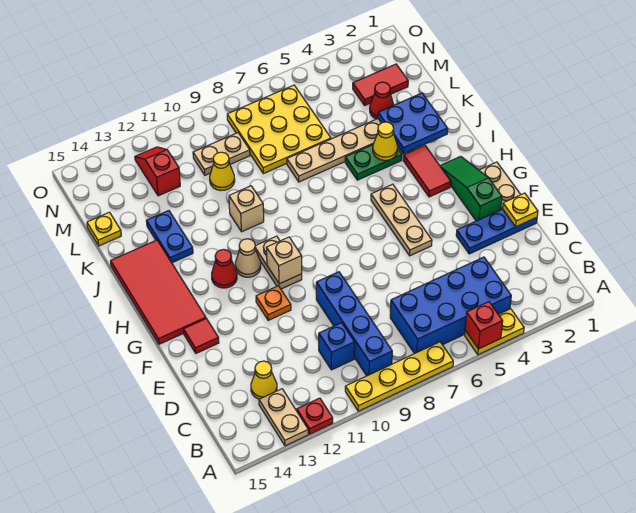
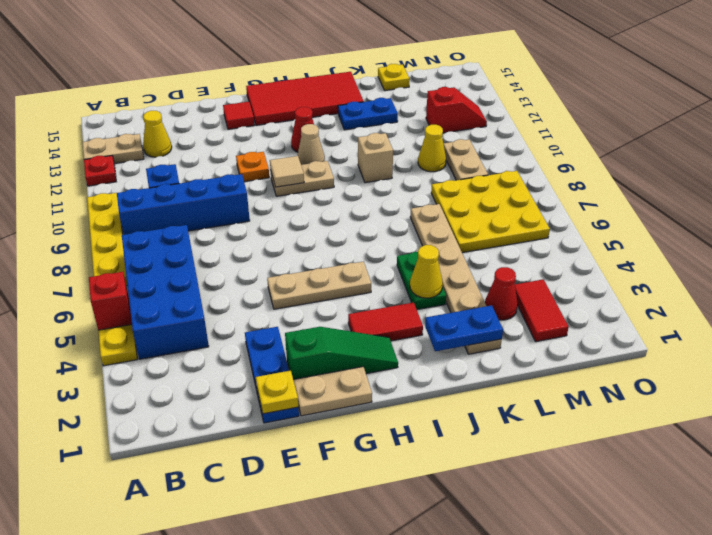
tan brick G10 level 2 -> tan tile G10 level 2
blue plate J2:K3 level 2 -> blue plate J2:K2 level 2

